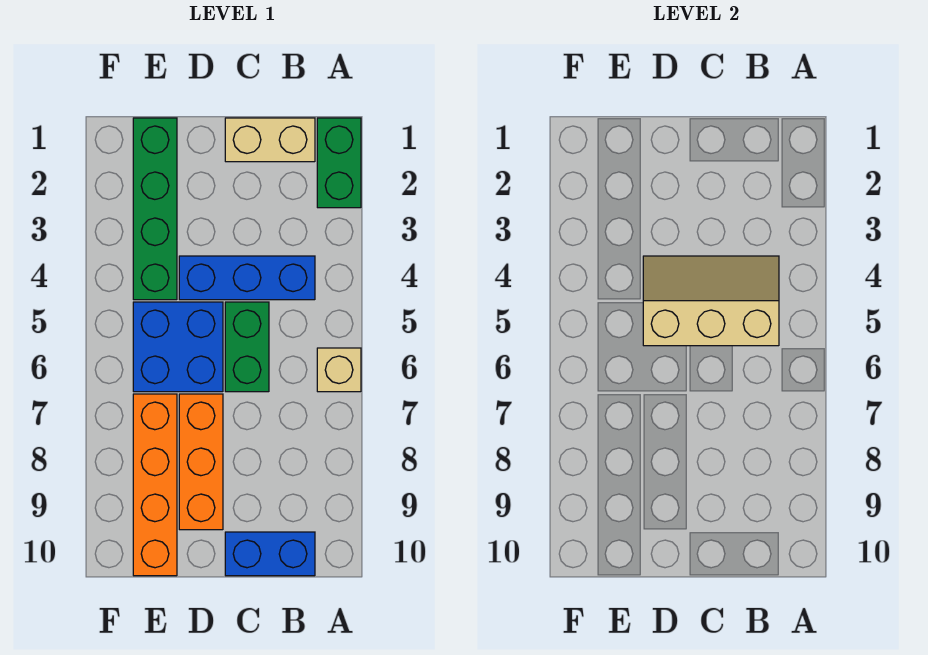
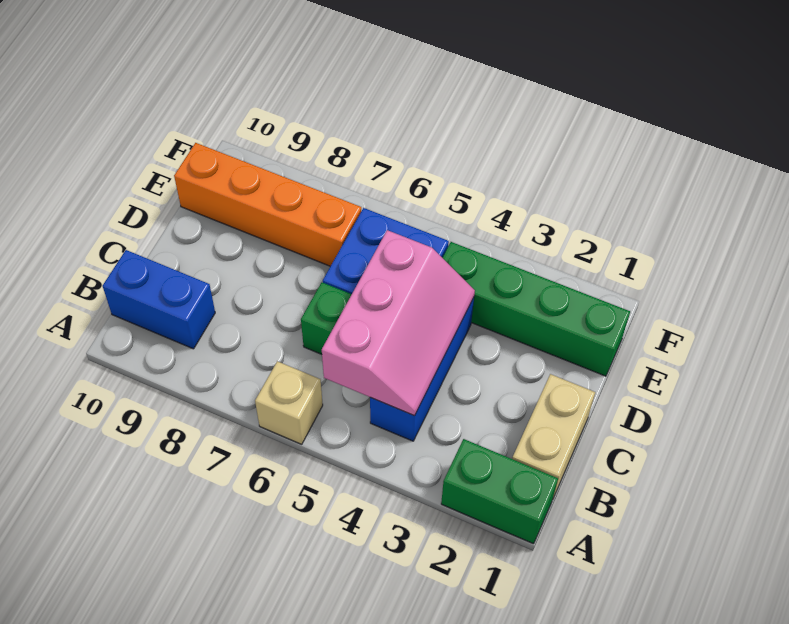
tan slope B4:D5 level 2 top 5 -> pink slope B4:D5 level 2 top 5
blue brick B10:C10 level 1 -> blue brick B9:B10 level 1
orange brick D7:D9 level 1 -> none

